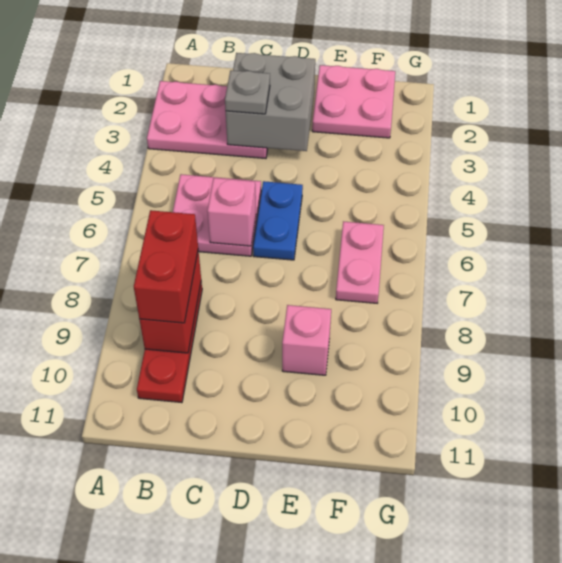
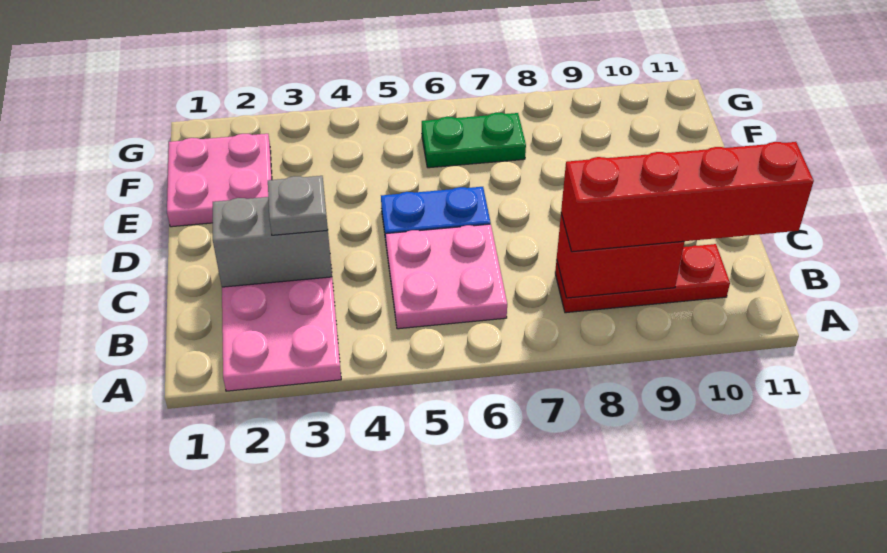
red brick B8:B9 level 3 -> red brick B8:B11 level 3
grey brick C2:D3 level 2 -> grey brick C2:C3 level 2
pink brick C6 level 2 -> none
pink brick E9 level 1 -> none
pink plate F6:F7 level 1 -> green plate F6:F7 level 1

